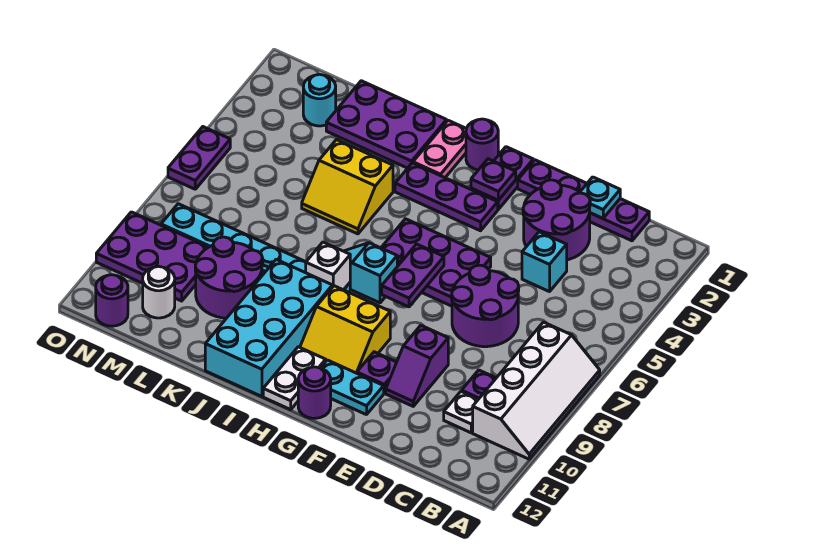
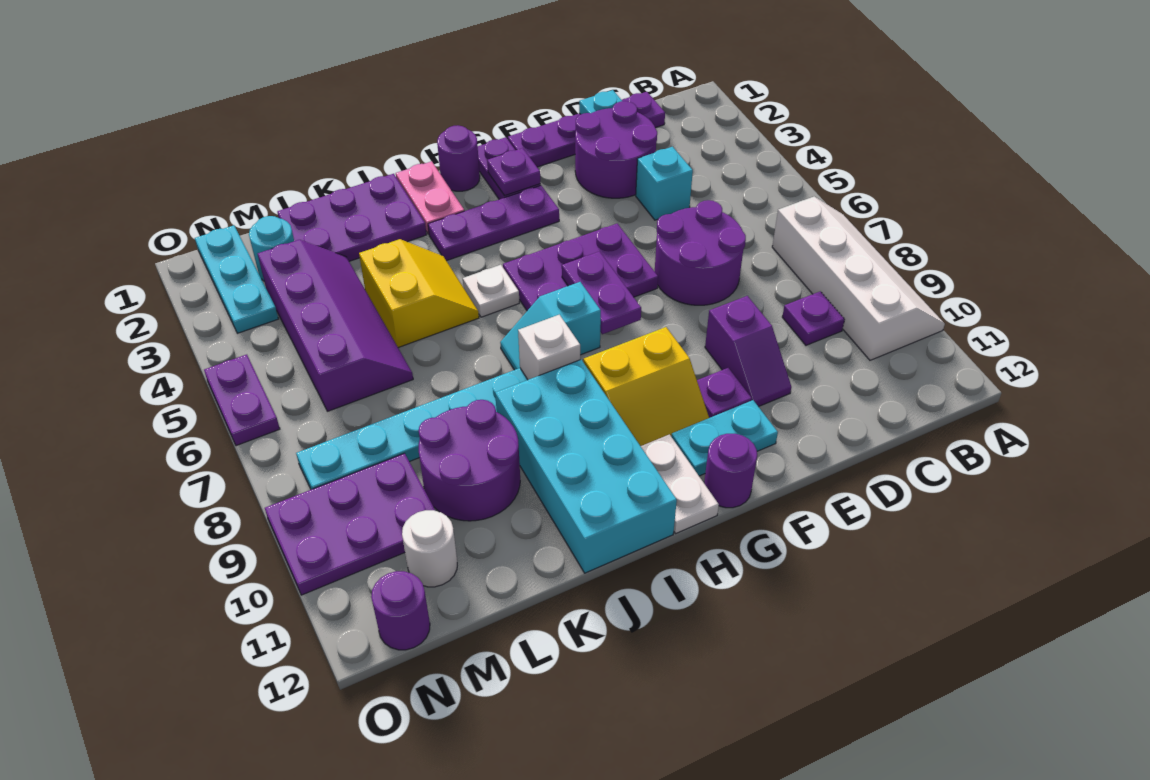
white plate C10 level 1 -> white plate I5 level 1
yellow slope J4:K5 level 1 top 4 -> yellow slope J4:K5 level 1 top K
none -> purple slope L3:M6 level 1 top M
none -> cyan plate N1:N3 level 1

